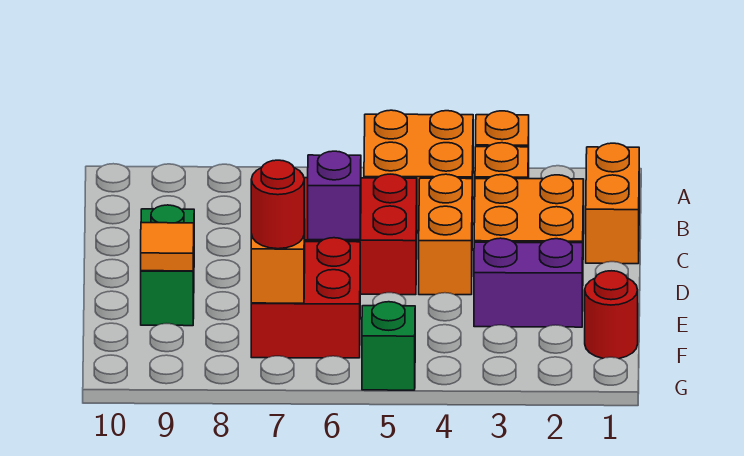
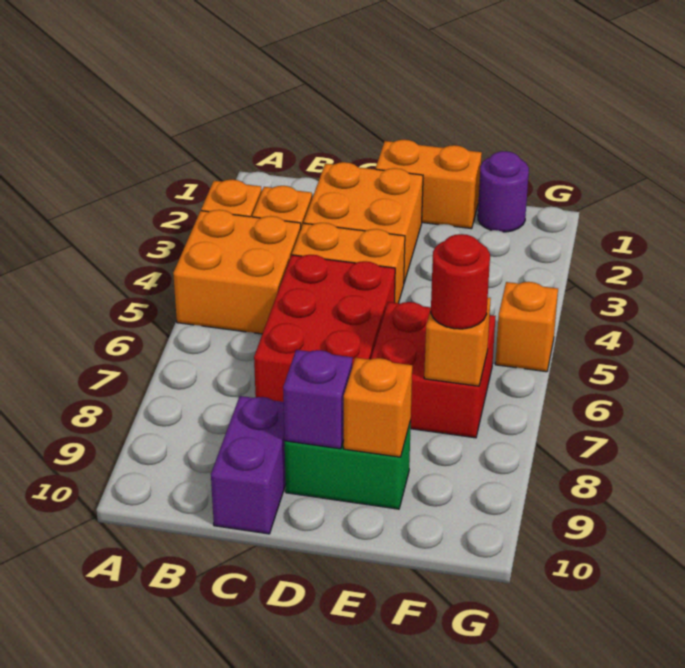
orange brick B1:C1 level 1 -> orange brick D1:E1 level 1
purple brick D6 level 2 -> purple brick D9 level 2
purple brick E2:E3 level 1 -> purple brick C9:C10 level 1
orange tile E9 level 2 -> orange brick E9 level 2
red round brick F1 level 1 -> purple round brick F1 level 1
green brick G5 level 1 -> orange brick G5 level 1

